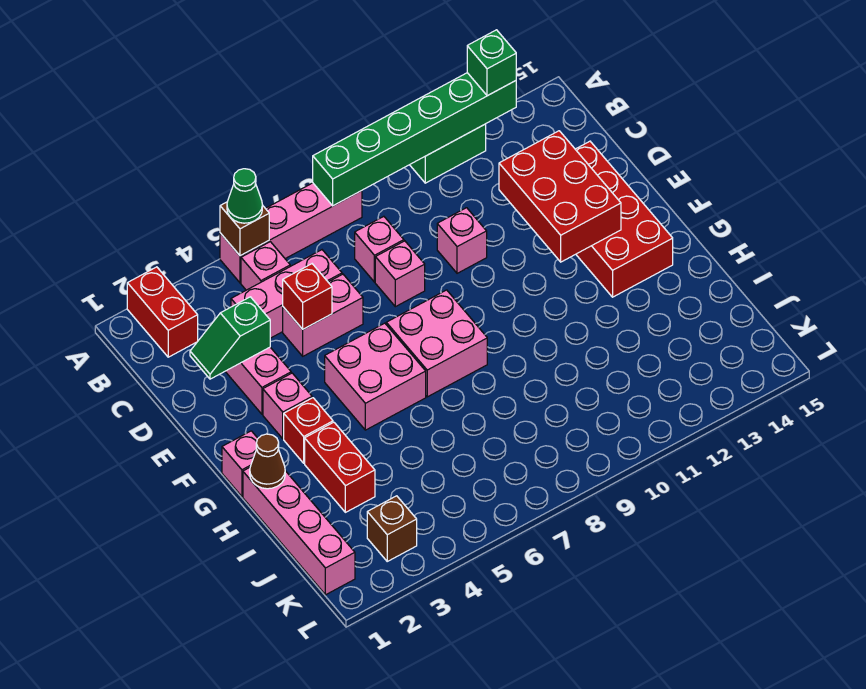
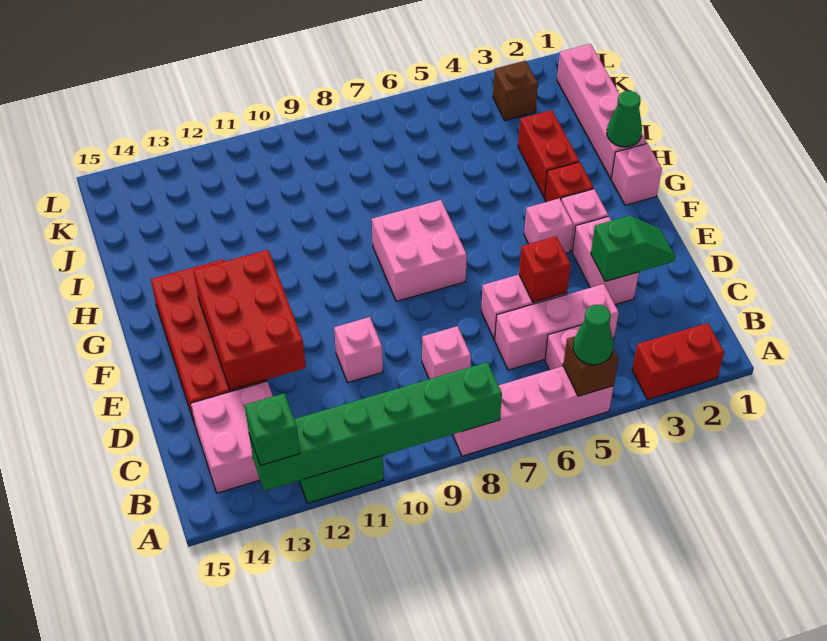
red brick A2:B2 level 1 -> red brick A2:A3 level 1
pink brick D8 level 1 -> pink brick F4 level 1
pink brick F5:G6 level 1 -> pink brick B13:C14 level 1
brown cone H1 level 2 -> green cone H1 level 2

